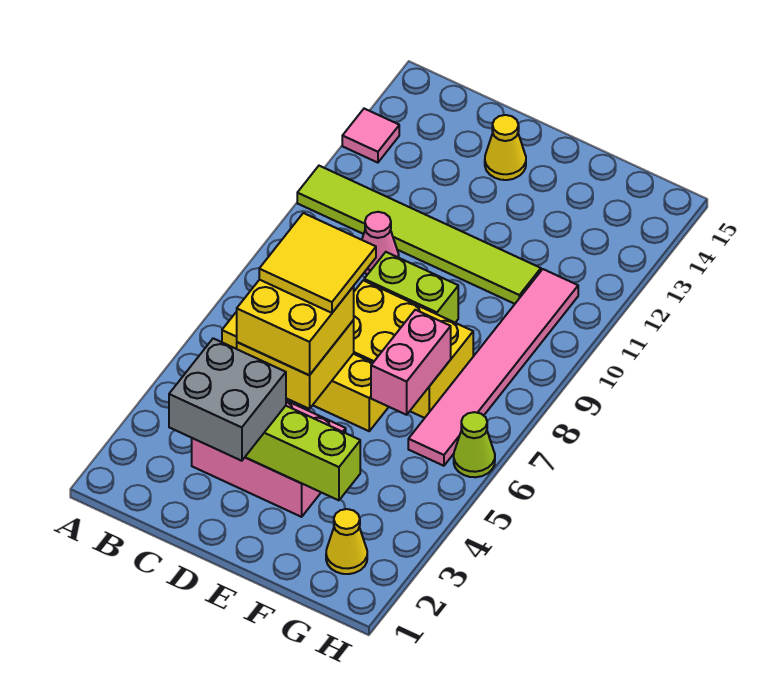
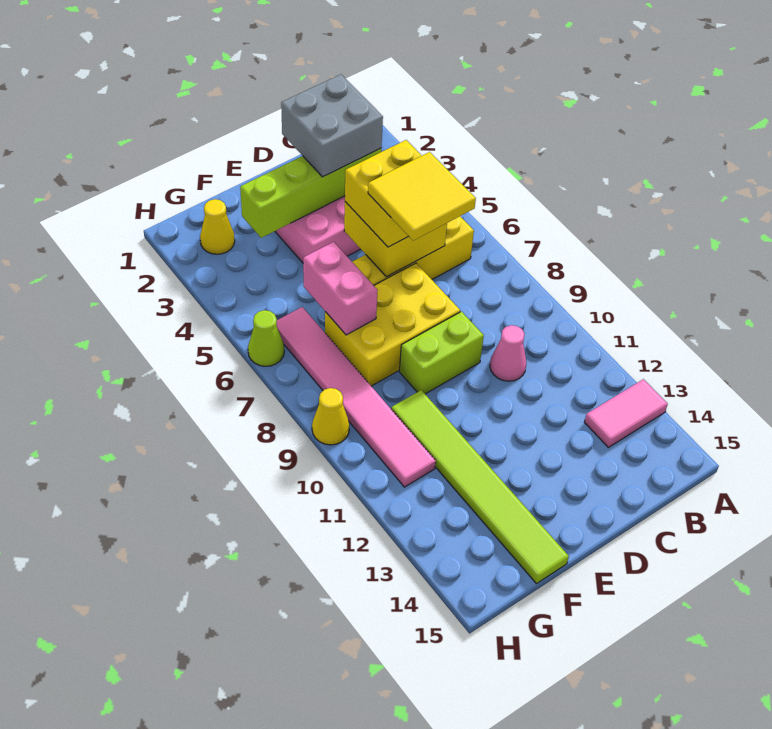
lime tile A11:F11 level 1 -> lime tile F10:F15 level 1
pink tile A13 level 1 -> pink tile A13:B13 level 1
yellow cone D14 level 1 -> yellow cone H9 level 1

